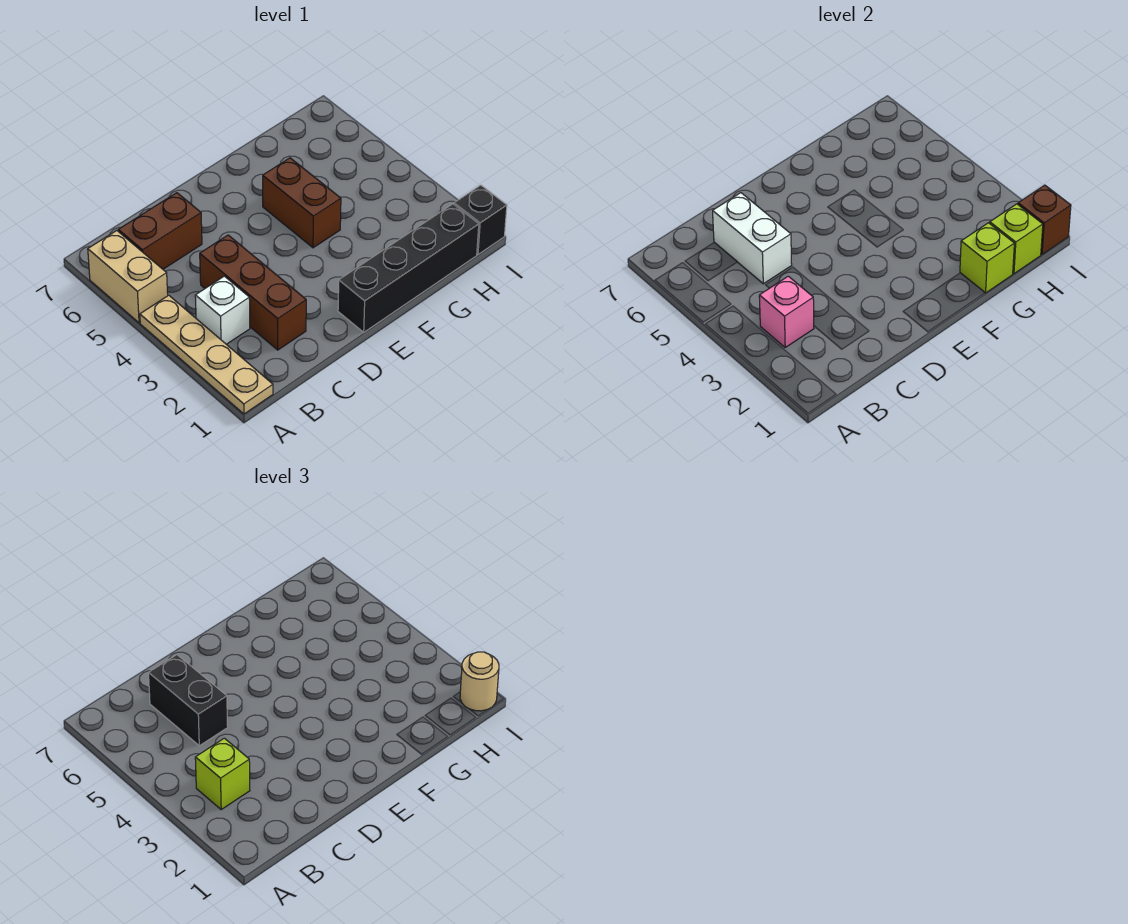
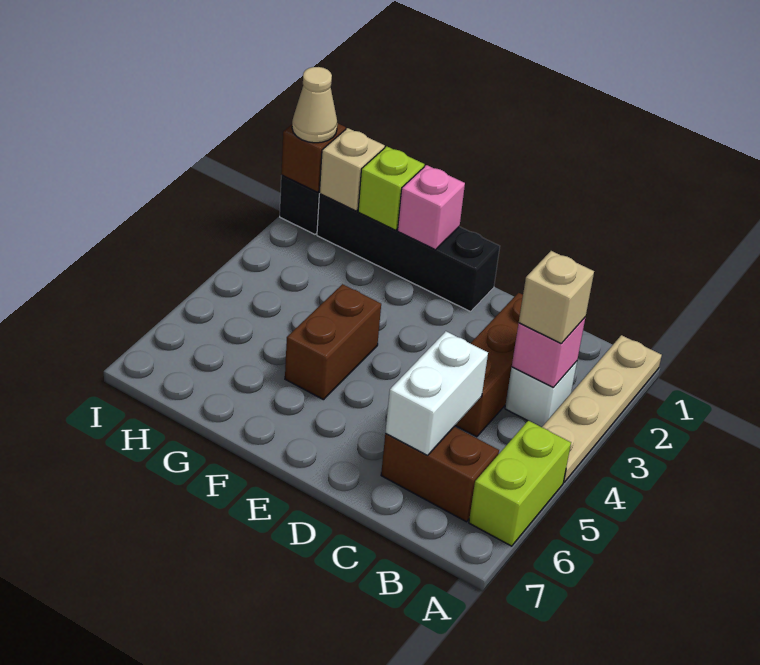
tan brick A5:A6 level 1 -> lime brick A5:A6 level 1
lime brick B3 level 3 -> tan brick B3 level 3
black brick C5:C6 level 3 -> none
none -> pink brick F1 level 2
lime brick H1 level 2 -> tan brick H1 level 2
tan round brick I1 level 3 -> tan cone I1 level 3

